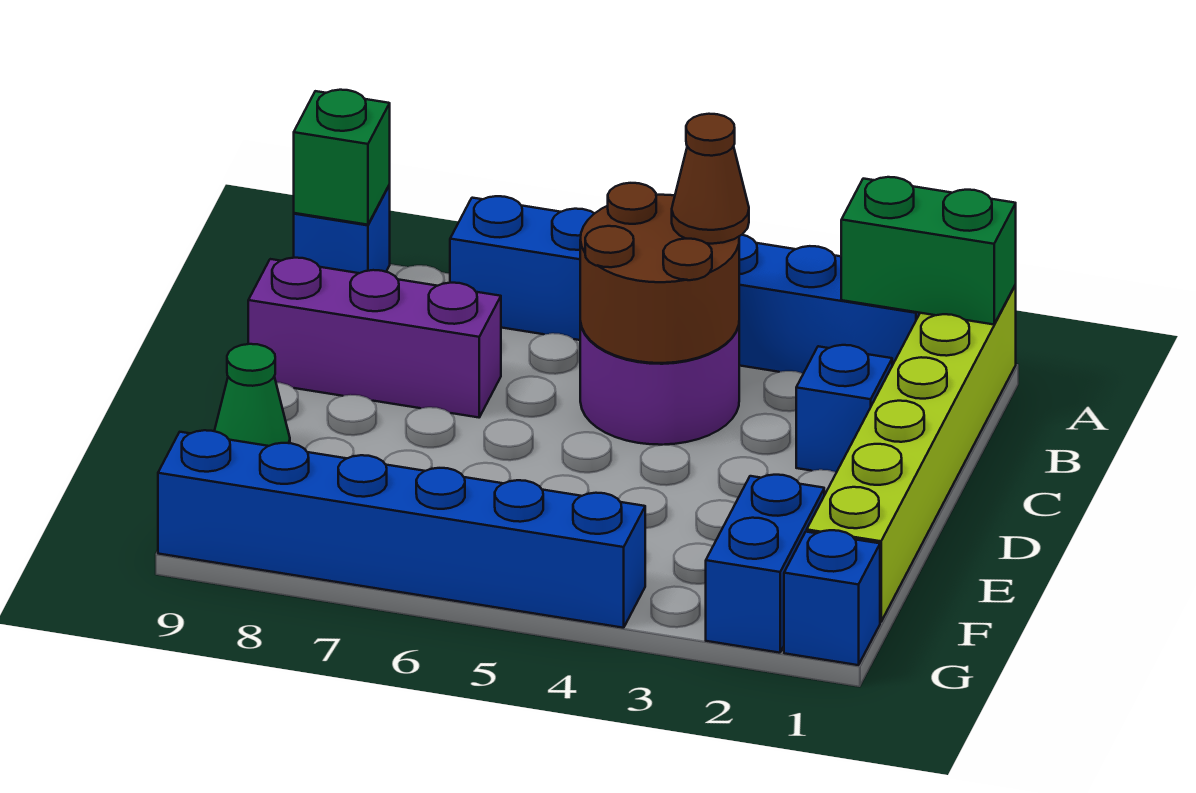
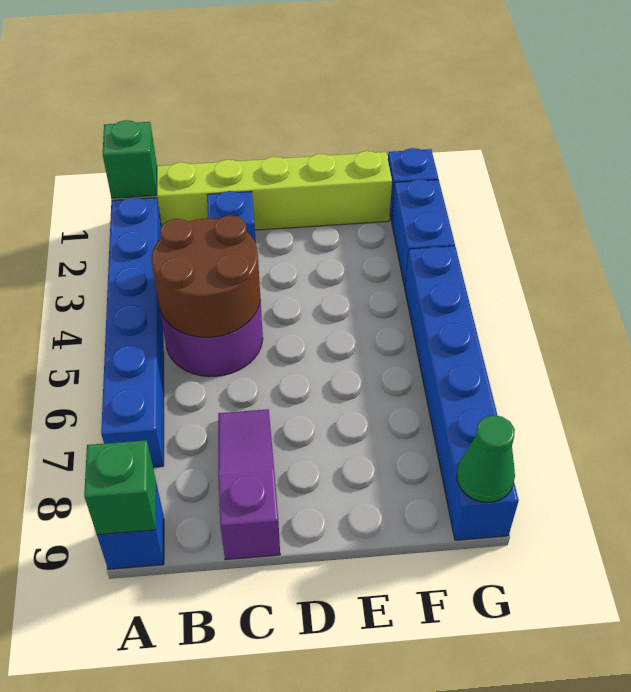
green brick A1:A2 level 2 -> green brick A1 level 2
brown cone B4 level 3 -> none
purple brick C7:C9 level 1 -> purple slope C7:C9 level 1 top 9
green cone E9 level 1 -> green cone G9 level 2
blue brick F2:G2 level 1 -> blue brick G2:G3 level 1

